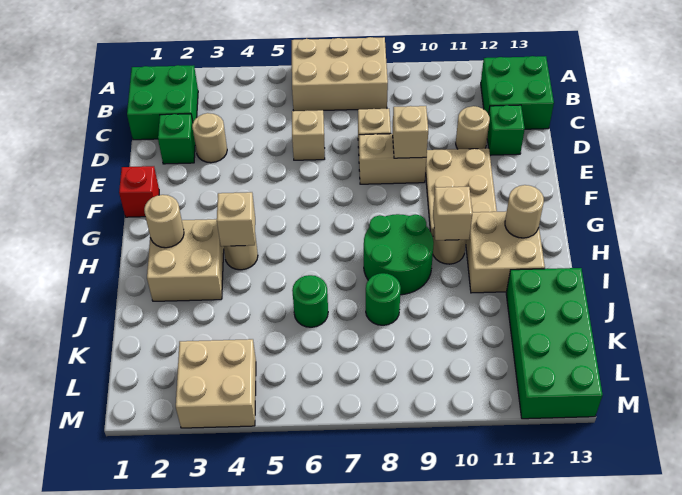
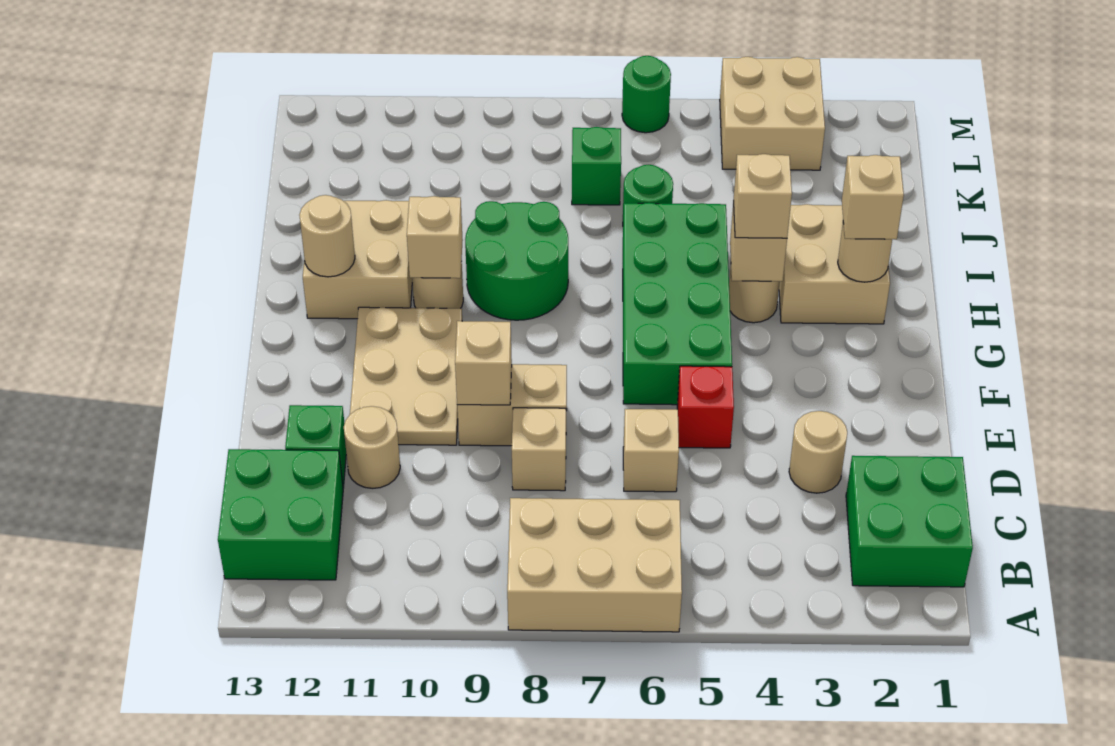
green brick D2 level 1 -> green brick K7 level 1
red brick F1 level 1 -> red brick E5 level 1
none -> tan brick H2 level 3
none -> tan brick H4 level 3
green round brick J8 level 1 -> green round brick M6 level 1
green brick J12:M13 level 1 -> green brick F5:I6 level 1

